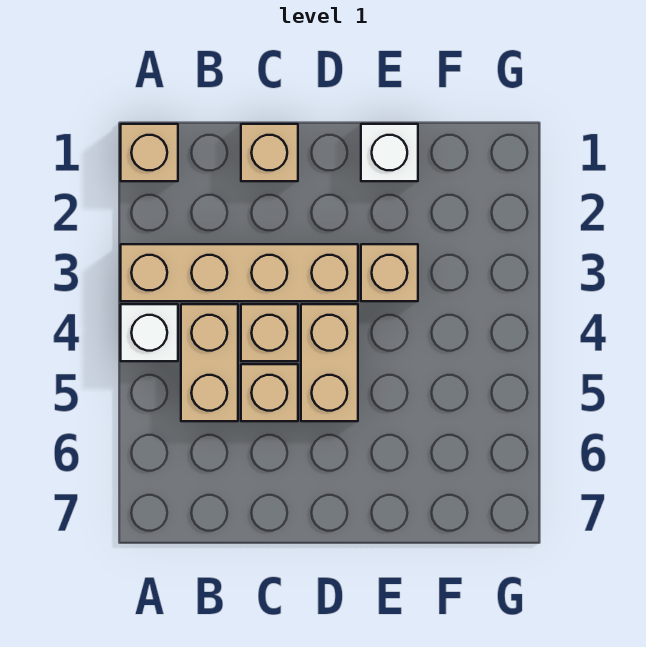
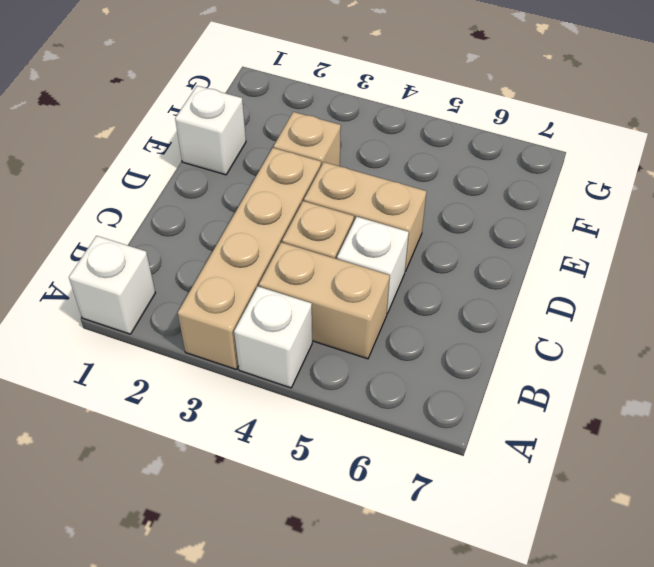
tan brick A1 level 1 -> white brick A1 level 1
tan brick C1 level 1 -> none
tan brick C5 level 1 -> white brick C5 level 1

